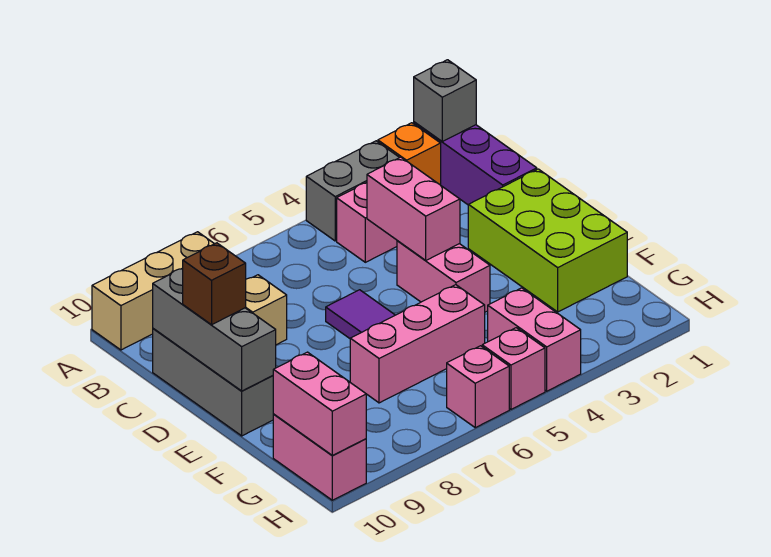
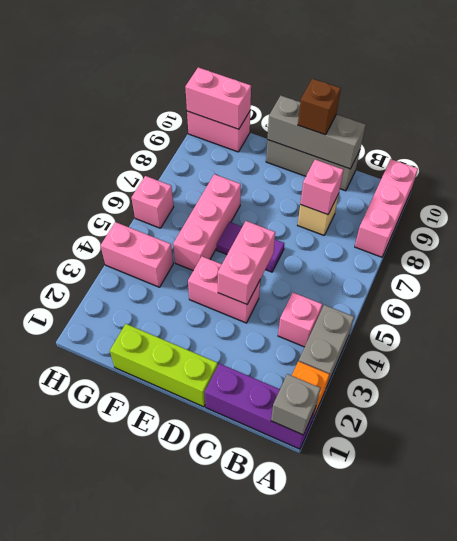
tan brick A8:A10 level 1 -> pink brick A8:A10 level 1
pink brick C4:D4 level 2 -> pink brick D4:D5 level 2
lime brick D1:F2 level 1 -> lime brick D1:F1 level 1
pink brick H5 level 1 -> pink brick C8 level 2

